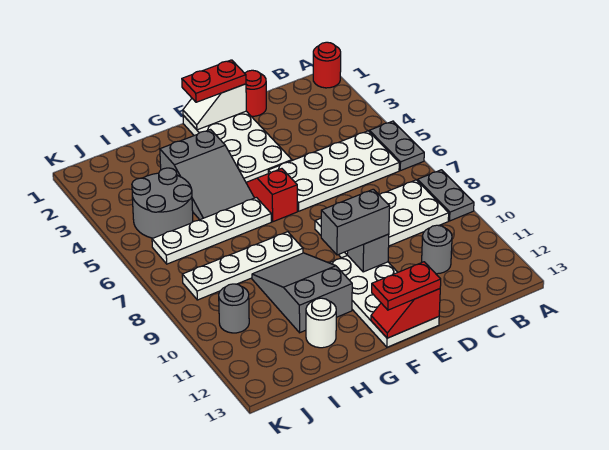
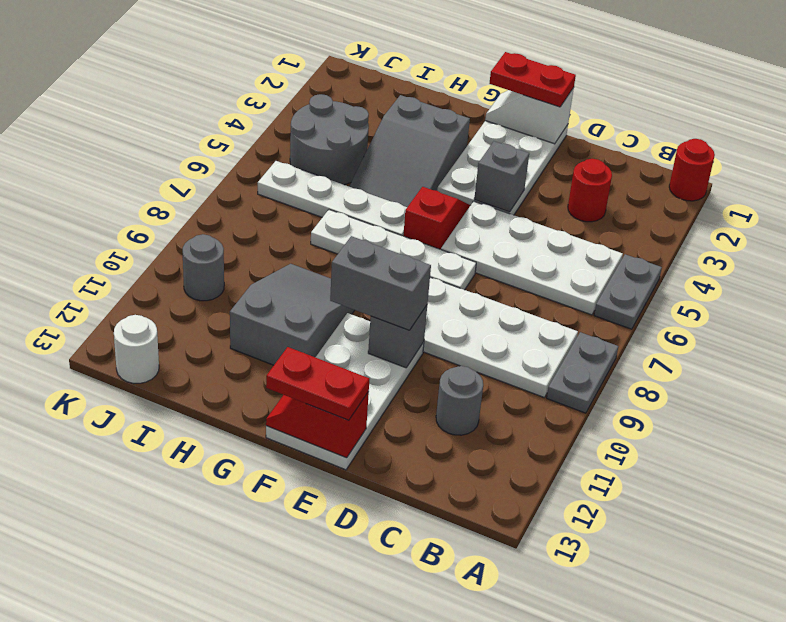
red round brick D1 level 1 -> red round brick C3 level 1
none -> grey brick E4 level 2
white plate G8:J8 level 1 -> white plate E7:H7 level 1
white round brick H12 level 1 -> white round brick J13 level 1

